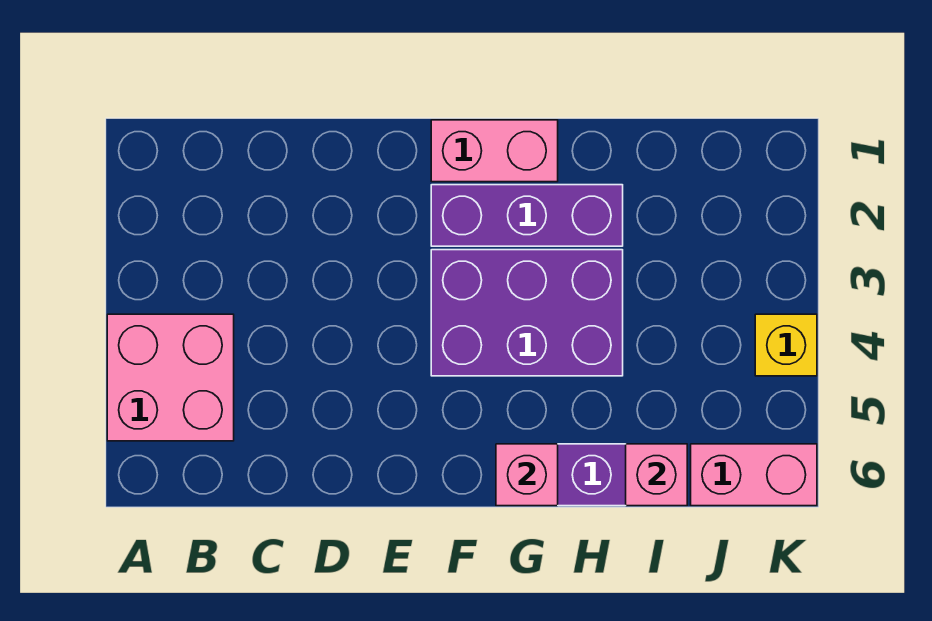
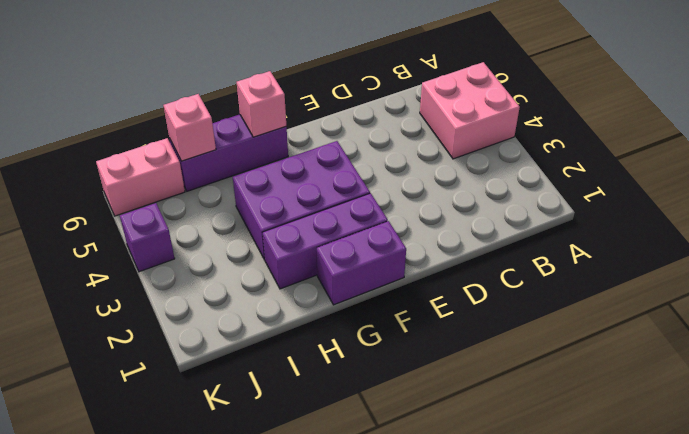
pink brick F1:G1 level 1 -> purple brick F1:G1 level 1
yellow brick K4 level 1 -> purple brick K4 level 1

